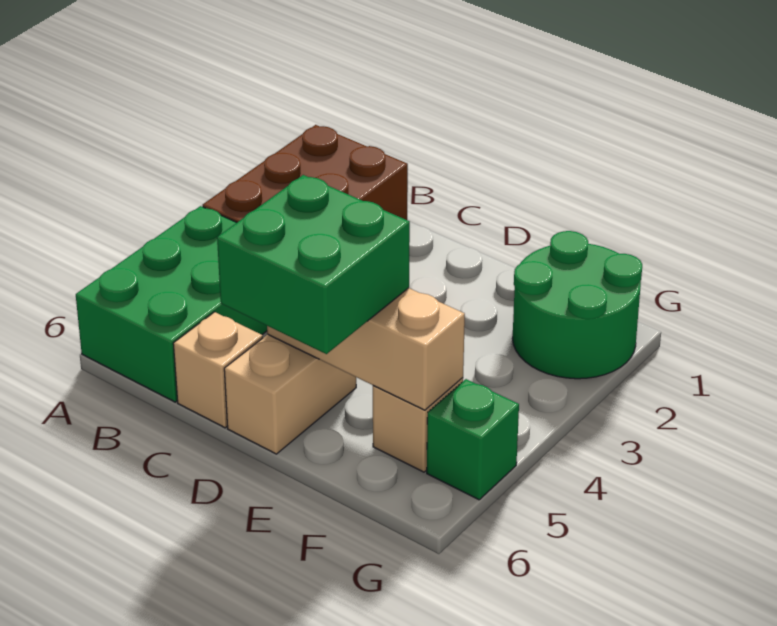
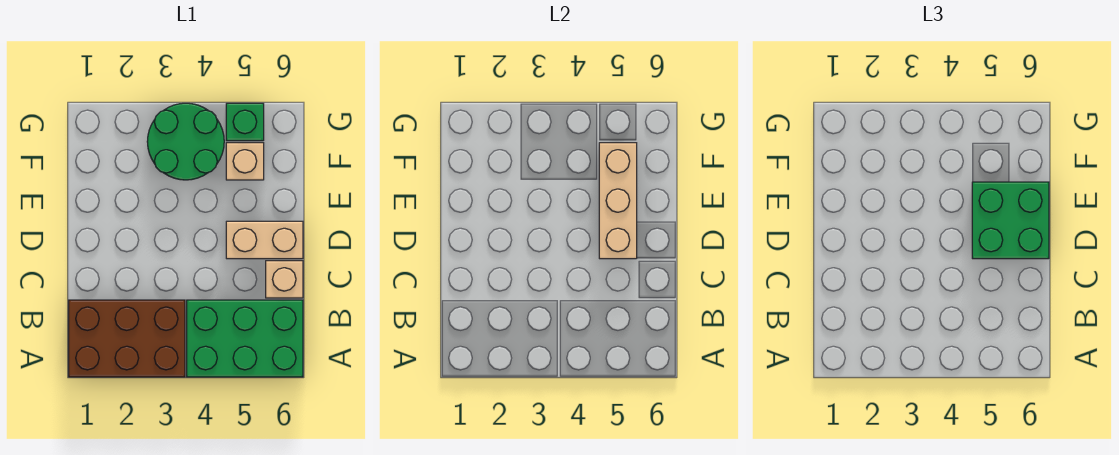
green round brick F1:G2 level 1 -> green round brick F3:G4 level 1

